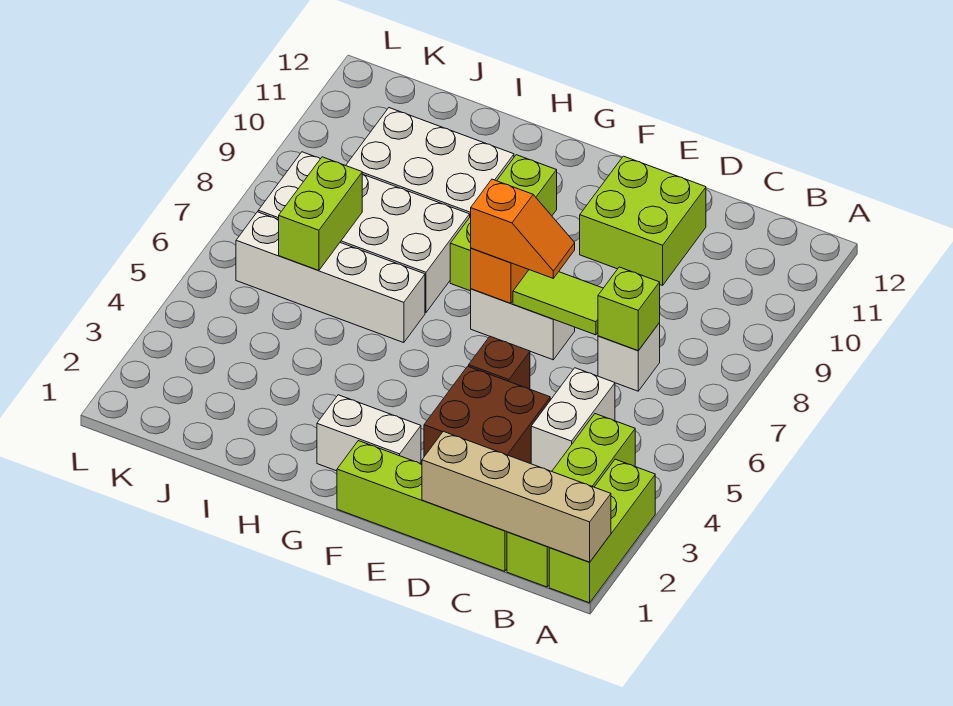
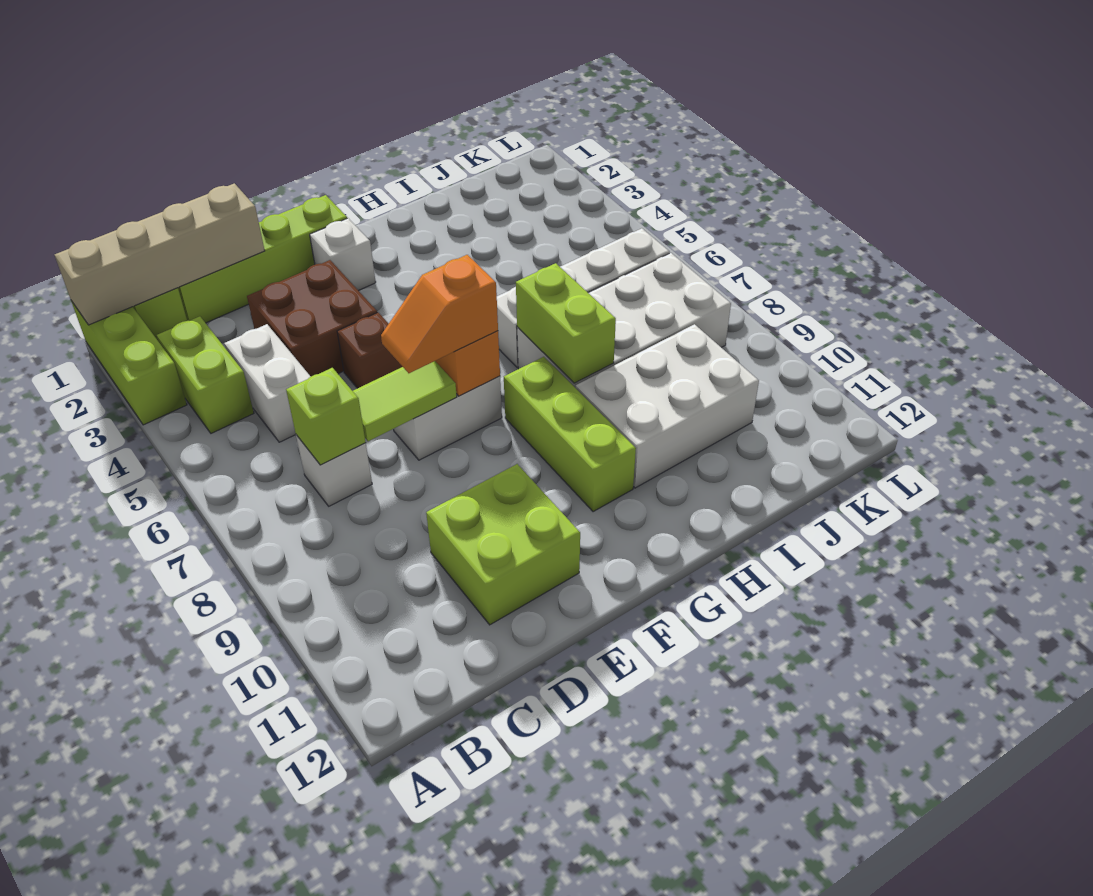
white brick F2:G2 level 1 -> white brick F2 level 1
lime brick J6:J7 level 2 -> lime brick H7:H8 level 2

